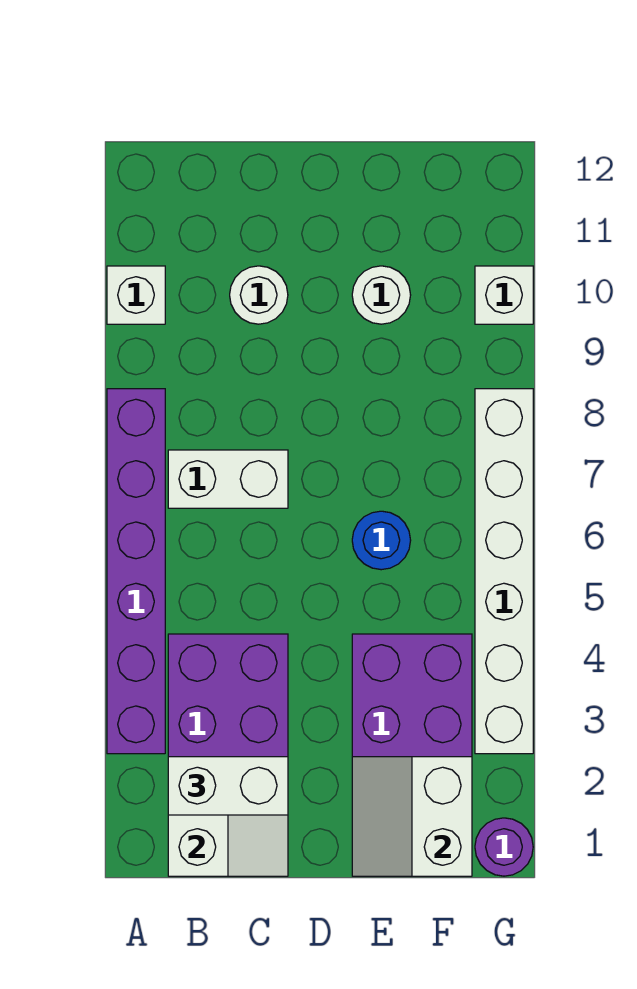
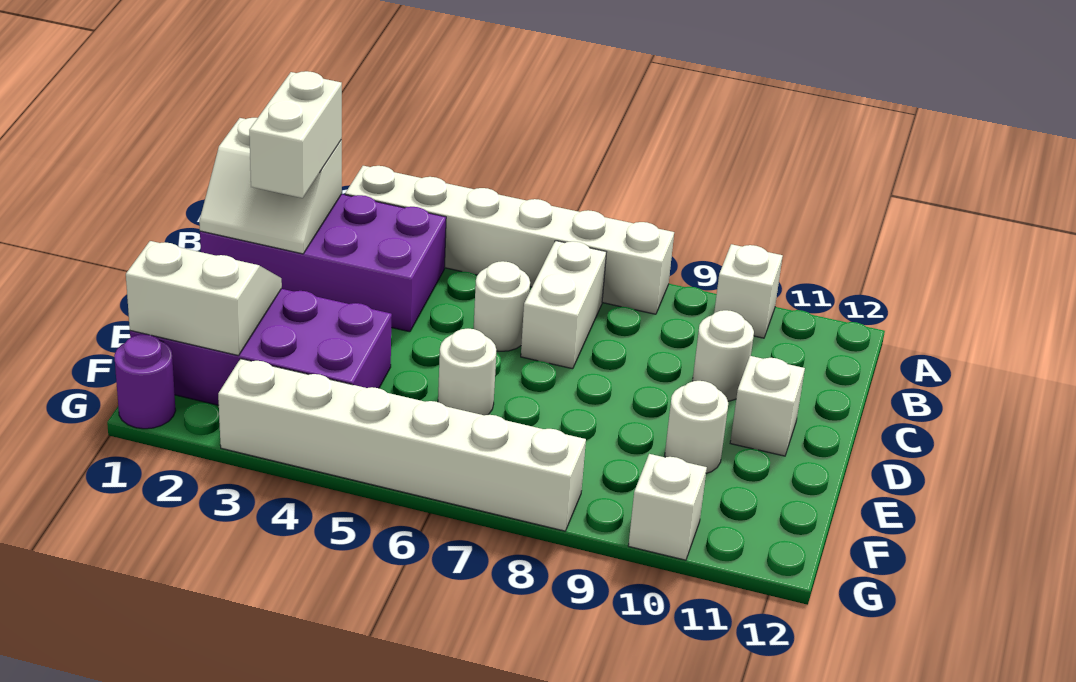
purple brick A3:A8 level 1 -> white brick A3:A8 level 1
none -> white round brick C6 level 1
none -> white brick D11 level 1
blue round brick E6 level 1 -> white round brick E6 level 1

